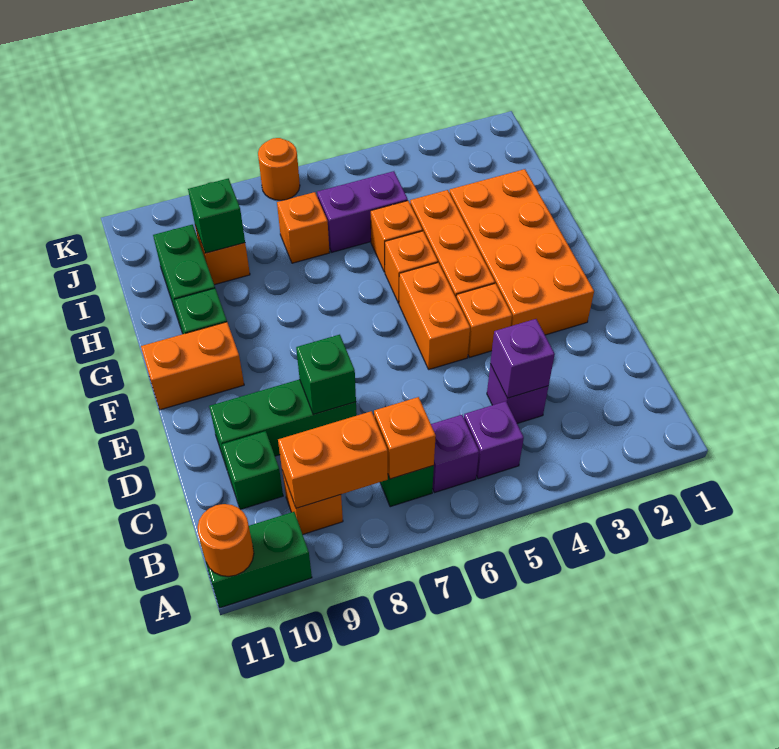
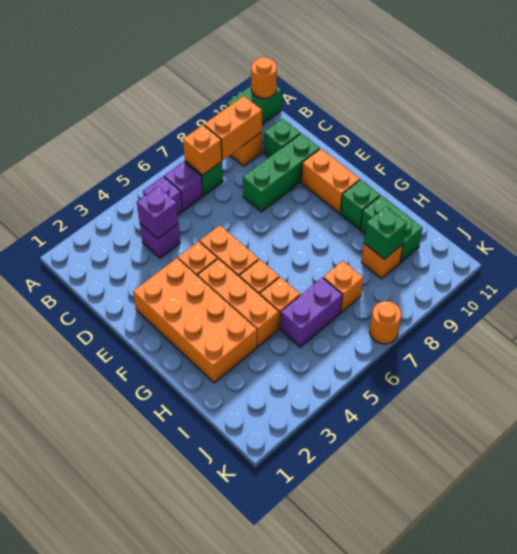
green brick D8 level 2 -> none
orange brick F10:F11 level 1 -> orange brick E10:F10 level 1

